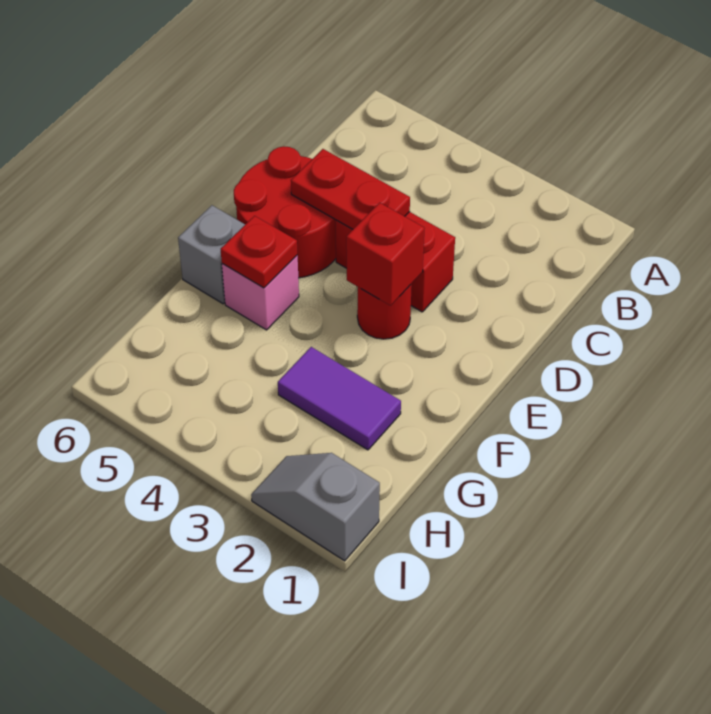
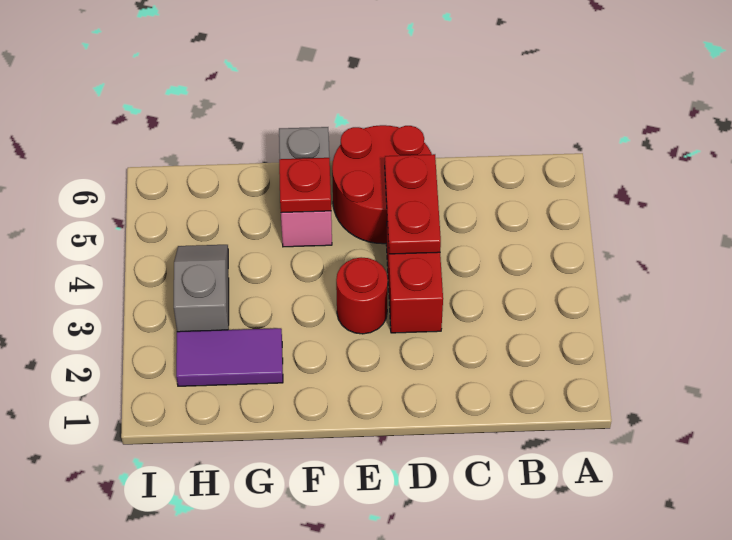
red brick E3 level 2 -> none
purple tile G2:G3 level 1 -> purple tile G2:H2 level 1
grey slope I1:I2 level 1 top 1 -> grey slope H3:H4 level 1 top 3

